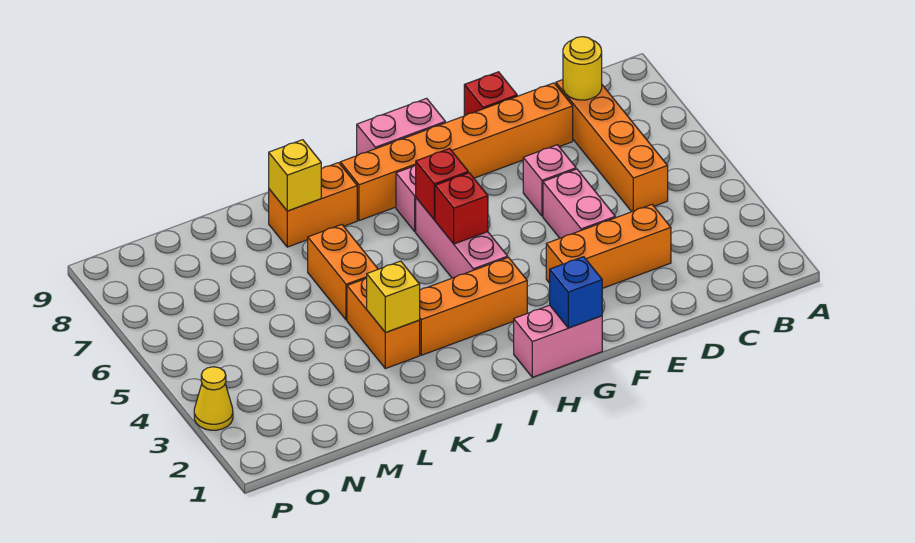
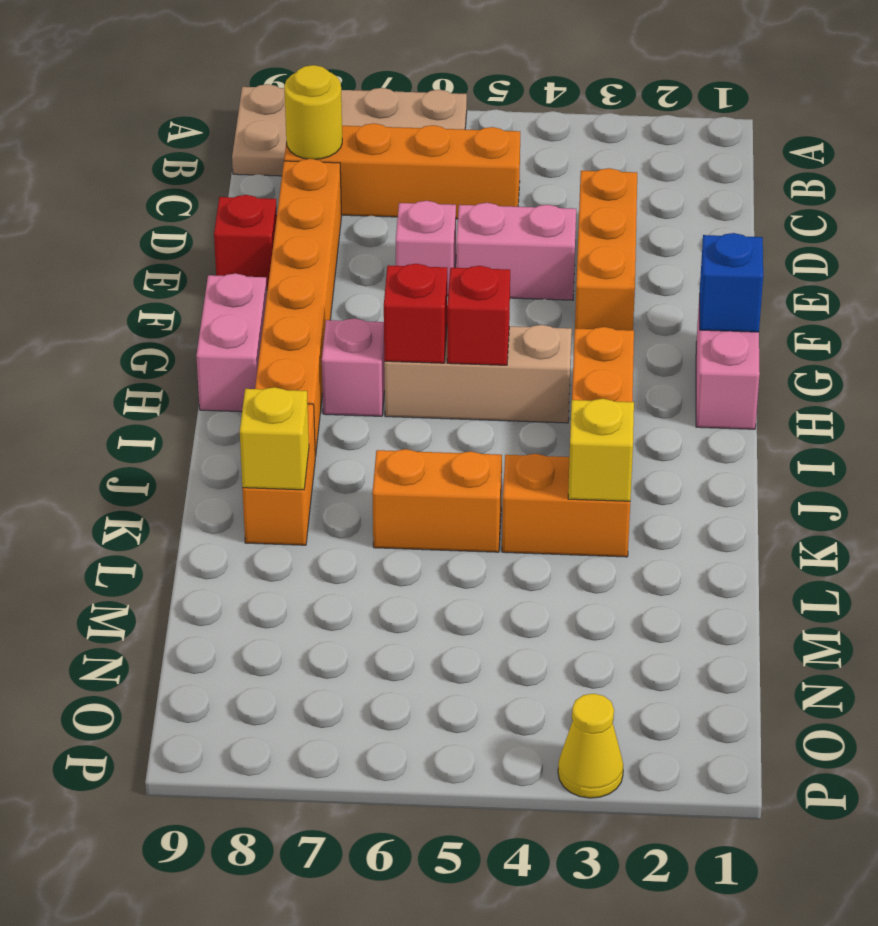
none -> tan plate A6:B9 level 1
pink brick H4:H6 level 1 -> tan brick H4:H6 level 1

